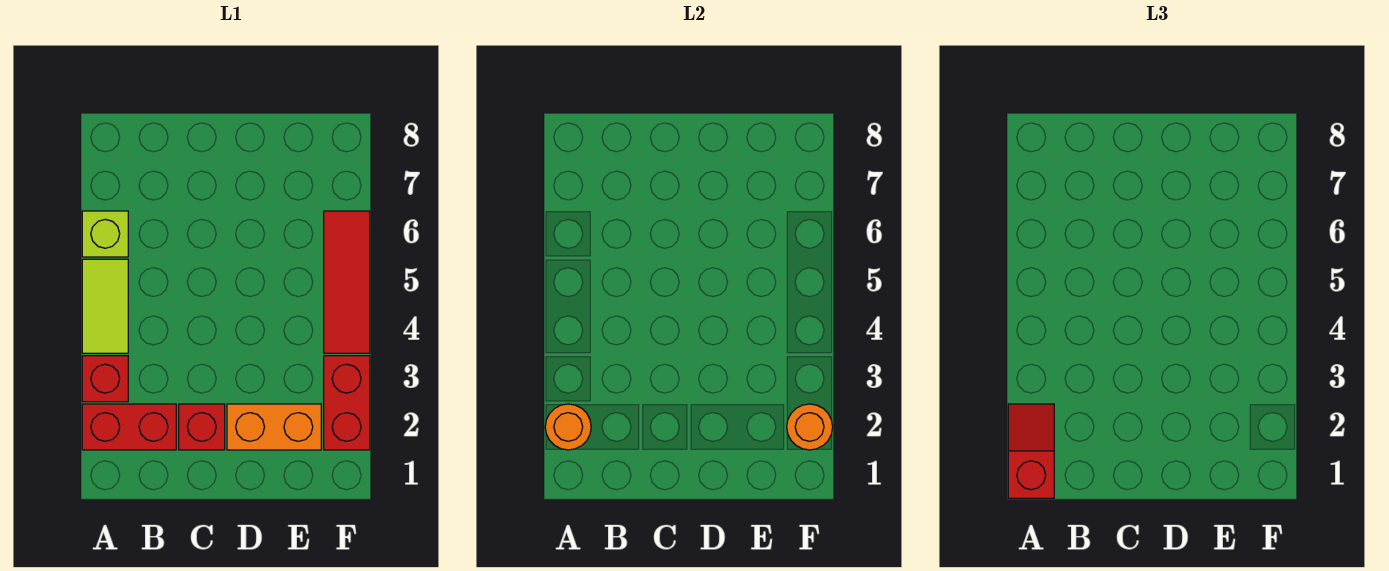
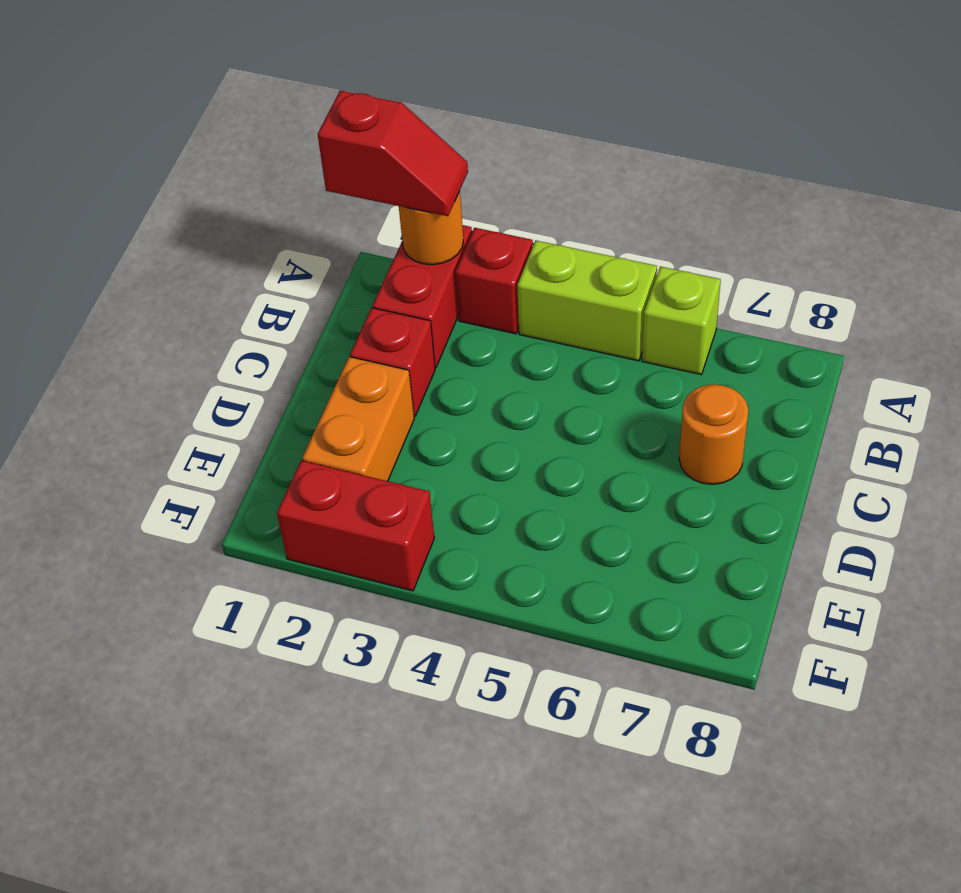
lime tile A4:A5 level 1 -> lime brick A4:A5 level 1
orange round brick F2 level 2 -> orange round brick C7 level 1
red tile F4:F6 level 1 -> none

